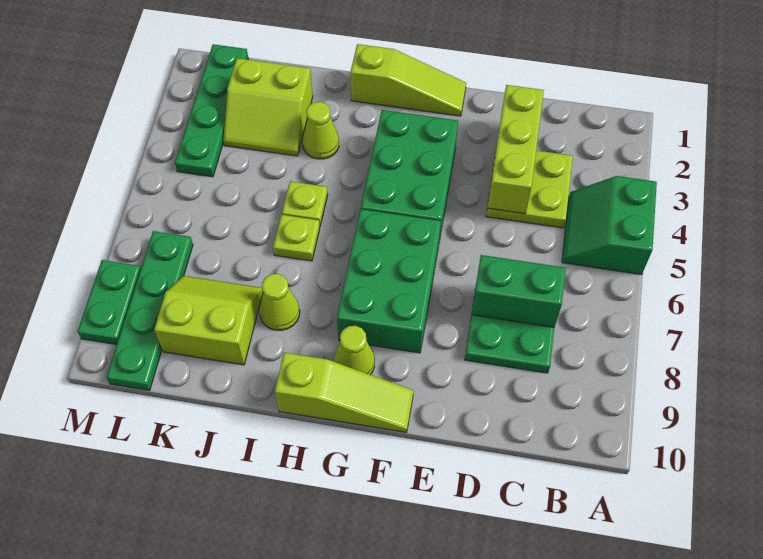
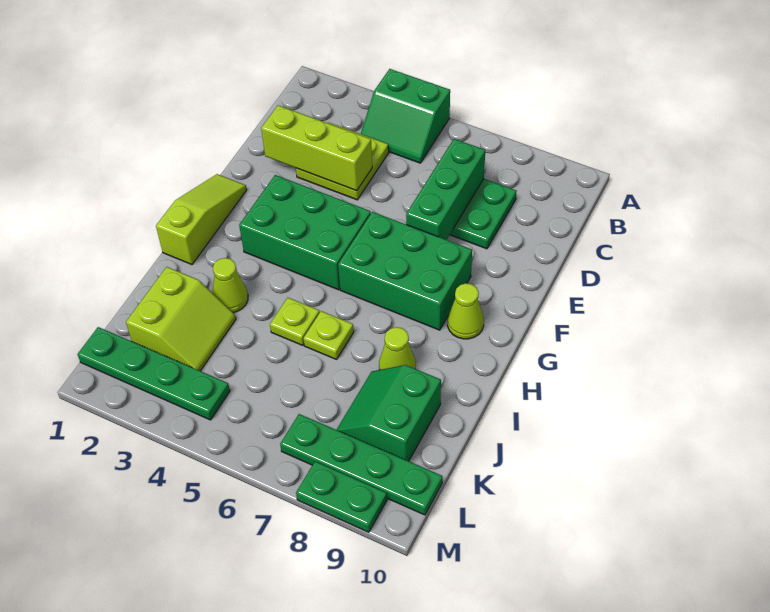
green brick C7:D7 level 2 -> green brick C7:E7 level 2
lime slope F10:H10 level 1 top H -> none
lime slope J8:K9 level 1 top 9 -> green slope J8:K9 level 1 top 9

